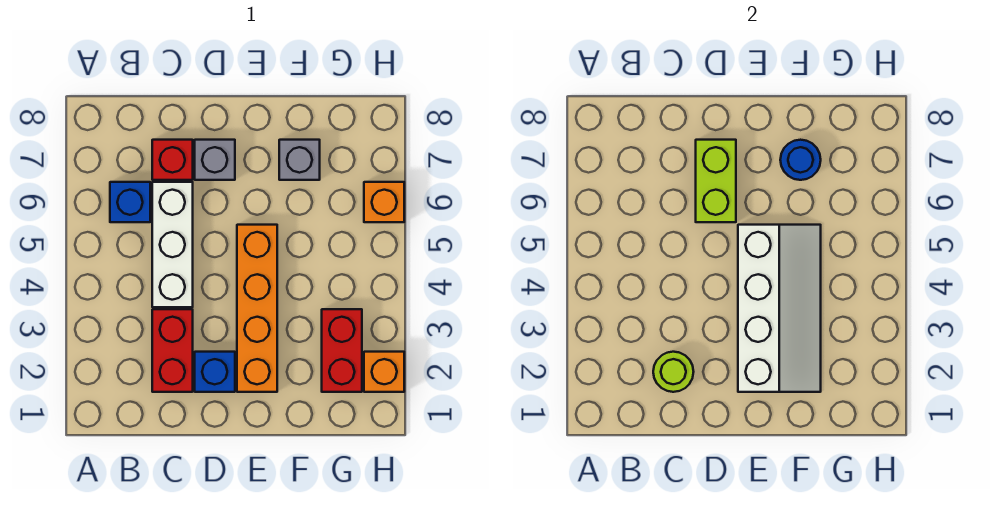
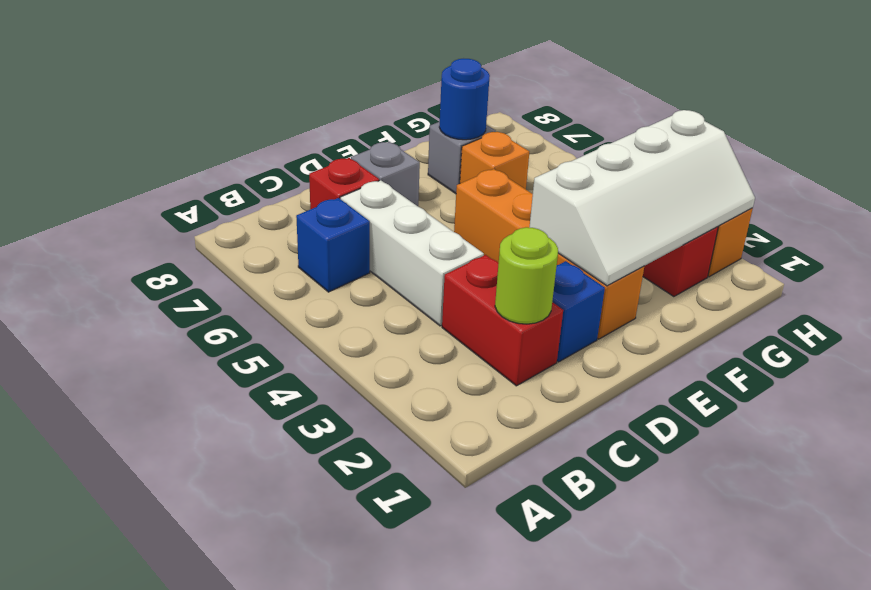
lime brick D6:D7 level 2 -> none
white slope E2:F5 level 2 top E -> white slope E2:H3 level 2 top 3
orange brick H6 level 1 -> orange brick F6 level 1

